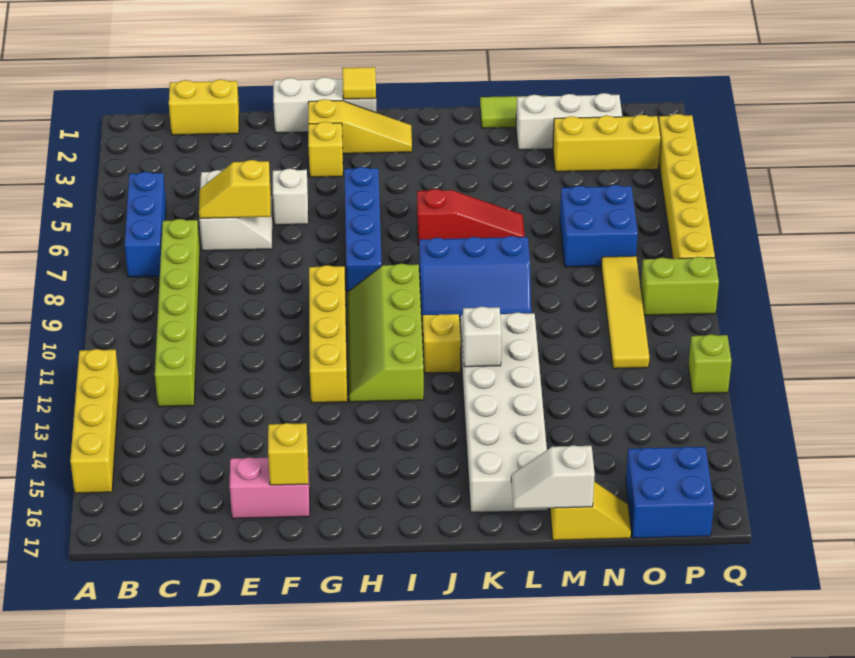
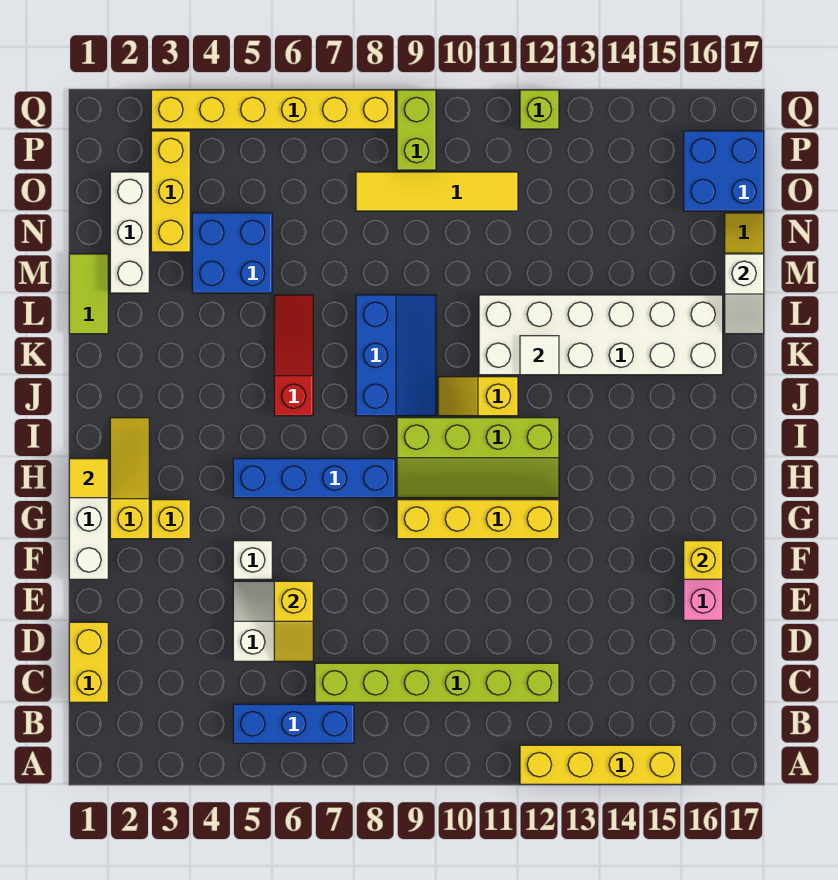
white brick K12 level 2 -> white tile K12 level 2
blue brick N6:O7 level 1 -> blue brick M4:N5 level 1

